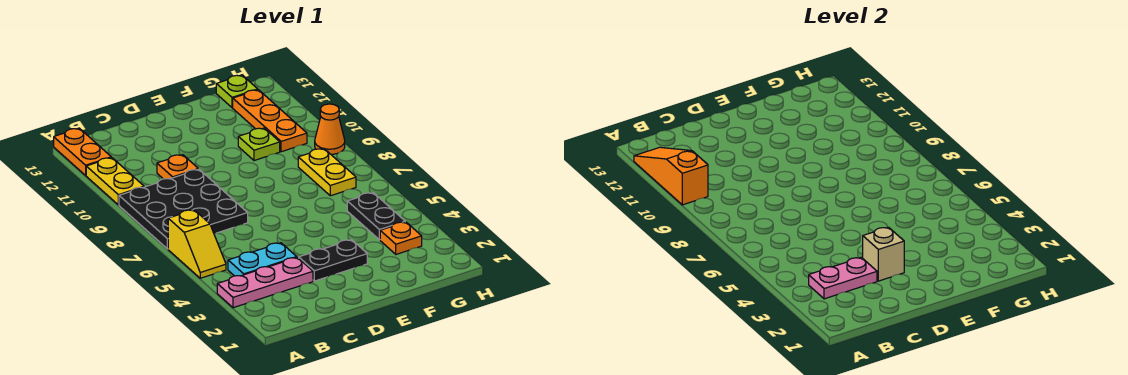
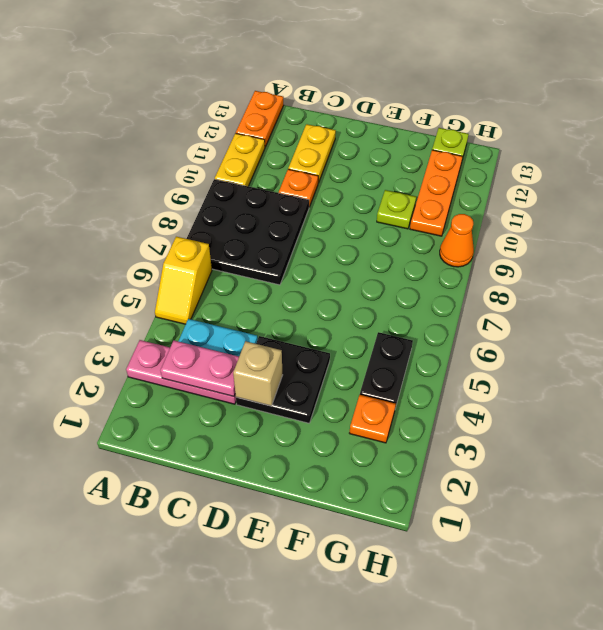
orange slope A10:A12 level 2 top 10 -> none
black plate D3:E3 level 1 -> black plate D3:E4 level 1
yellow plate G7:G8 level 1 -> yellow plate C11:C12 level 1

